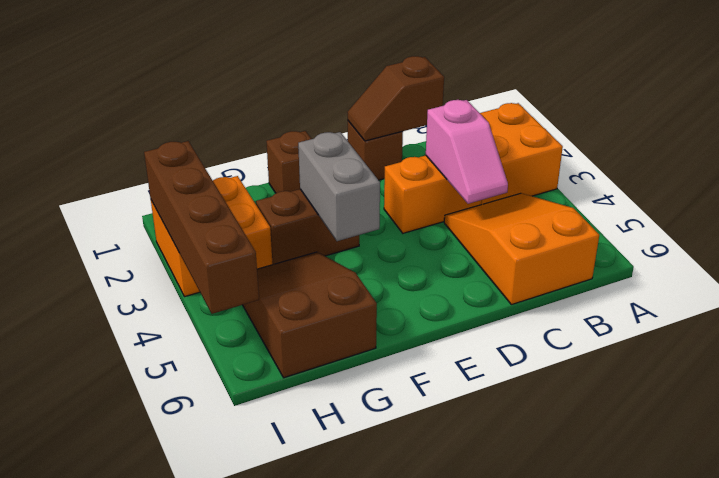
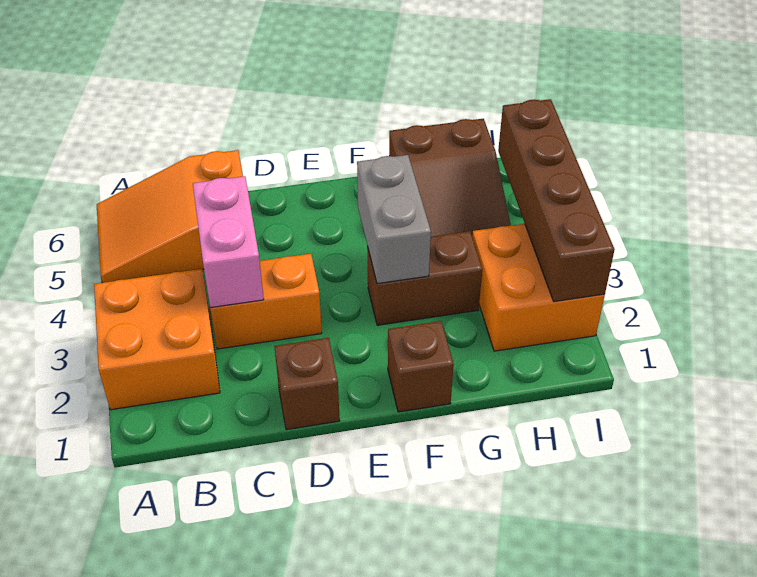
orange slope B4:C6 level 1 top 6 -> orange slope A5:C6 level 1 top C
brown slope C1:D1 level 2 top C -> none
pink slope C3:C4 level 2 top 3 -> pink brick C3:C4 level 2

